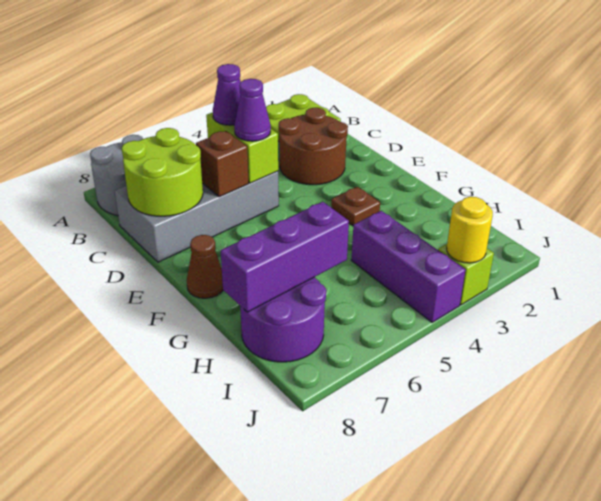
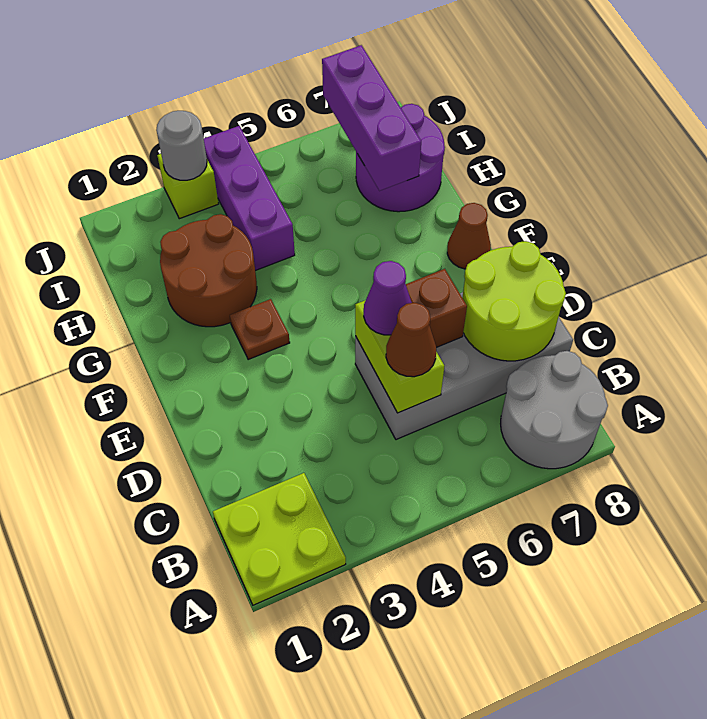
brown round brick C2:D3 level 1 -> brown round brick G2:H3 level 1
purple cone C5 level 3 -> brown cone C5 level 3
purple brick H6:H8 level 2 -> purple brick H7:J7 level 2
yellow round brick J3 level 2 -> grey round brick J3 level 2

